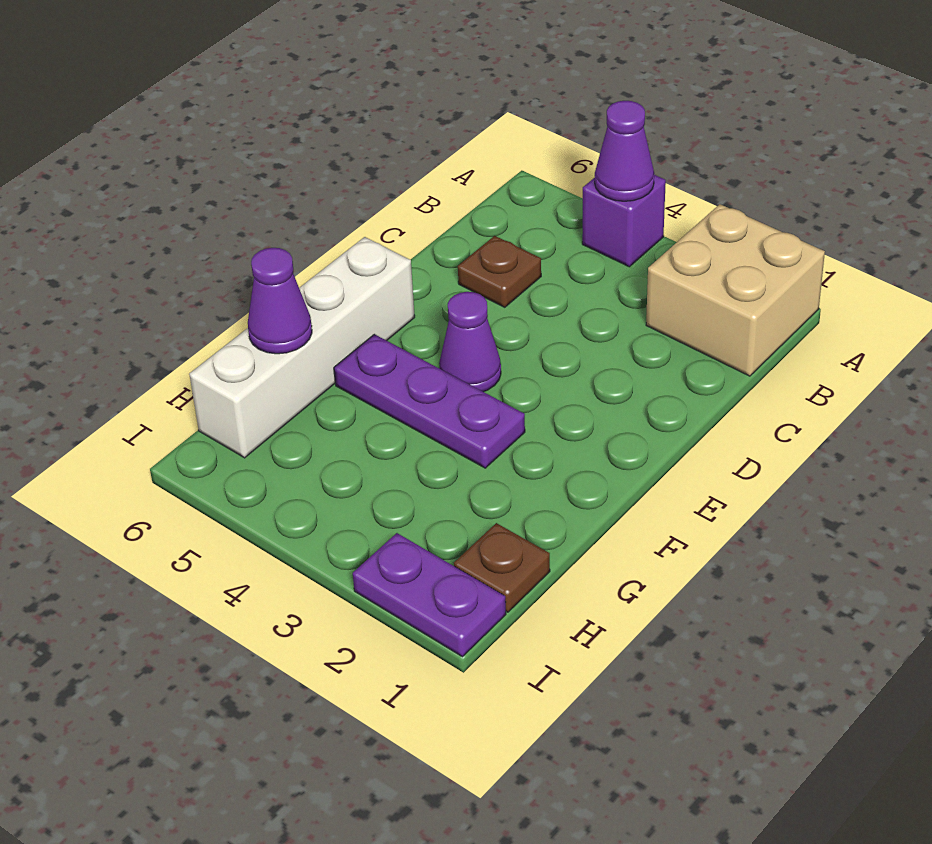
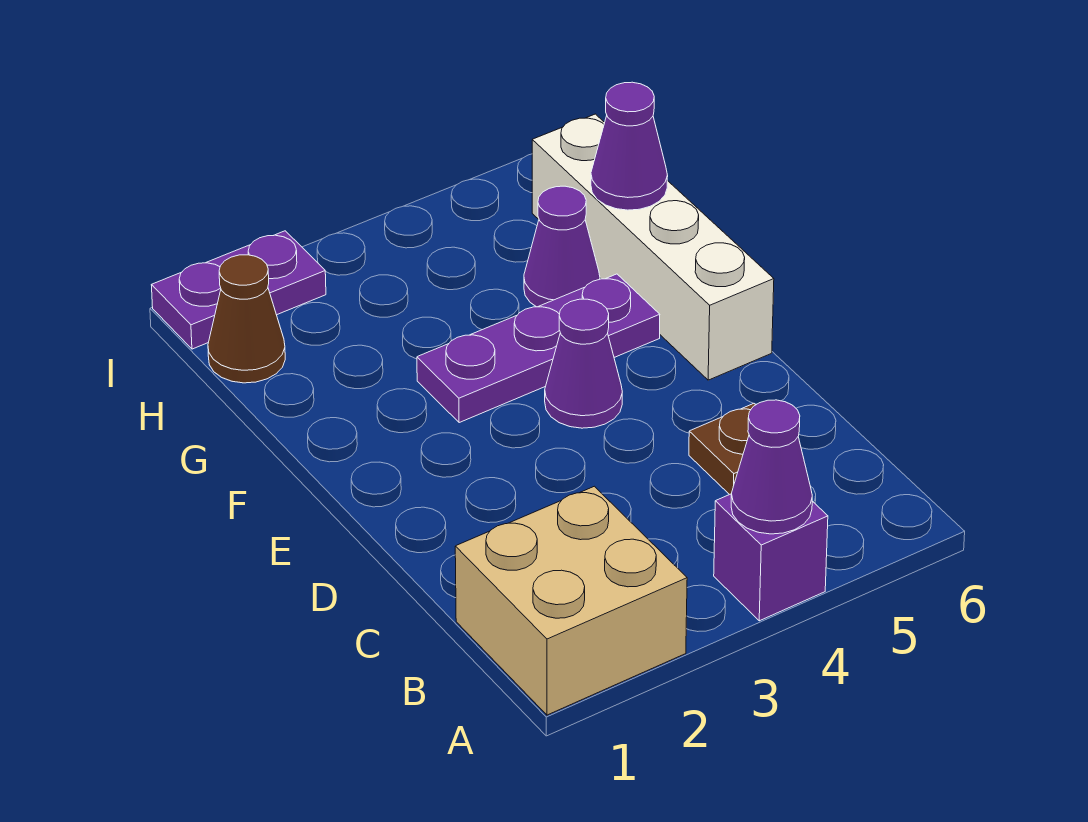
none -> purple cone G5 level 1
brown plate H1 level 1 -> brown cone H1 level 1

